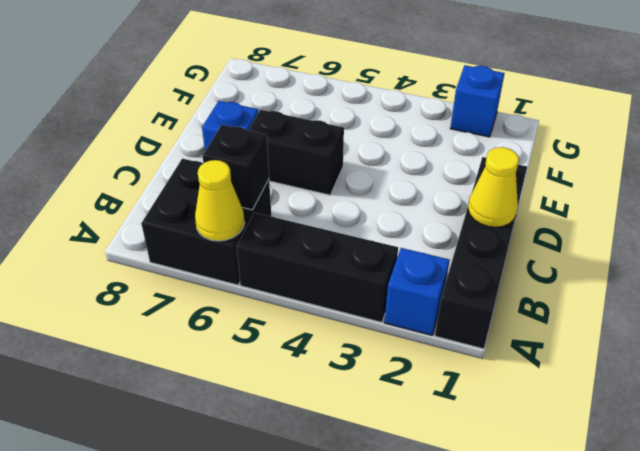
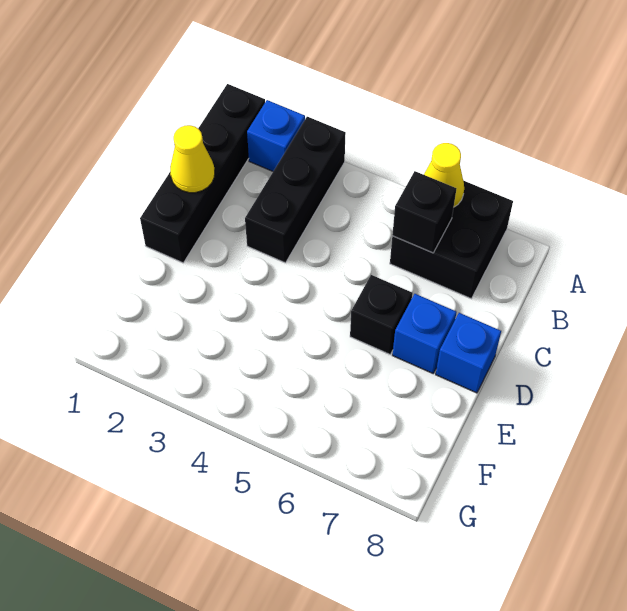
black brick A3:A5 level 1 -> black brick A3:C3 level 1
black brick D5:D6 level 1 -> black brick D6 level 1
blue brick G2 level 1 -> blue brick D8 level 1

